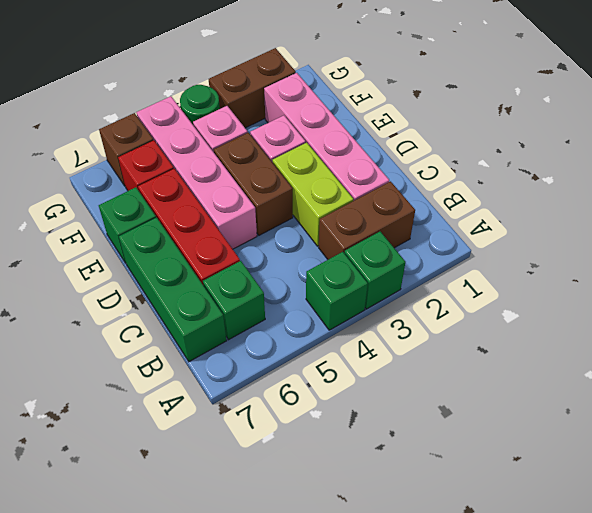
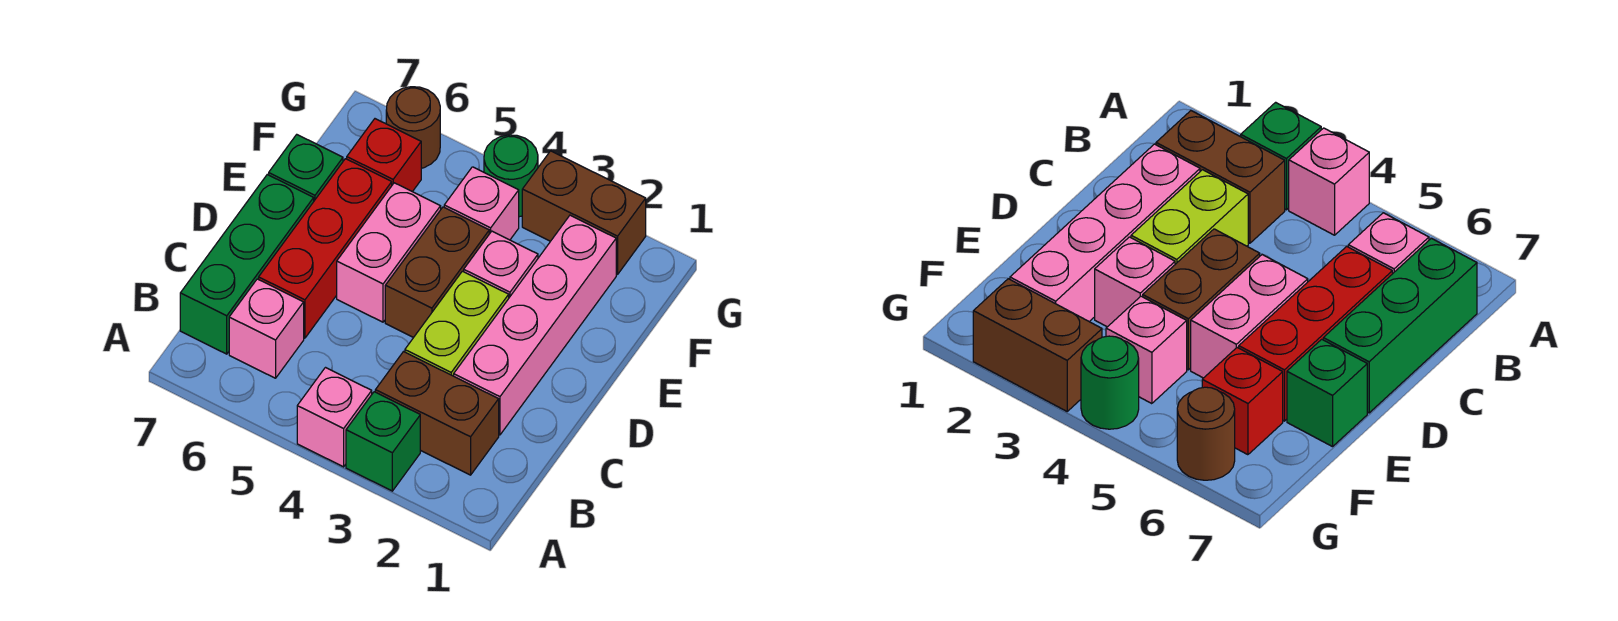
green brick A4 level 1 -> pink brick A4 level 1
green brick B6 level 1 -> pink brick B6 level 1
pink brick D5:G5 level 1 -> pink brick D5:E5 level 1
brown brick G6 level 1 -> brown round brick G6 level 1

